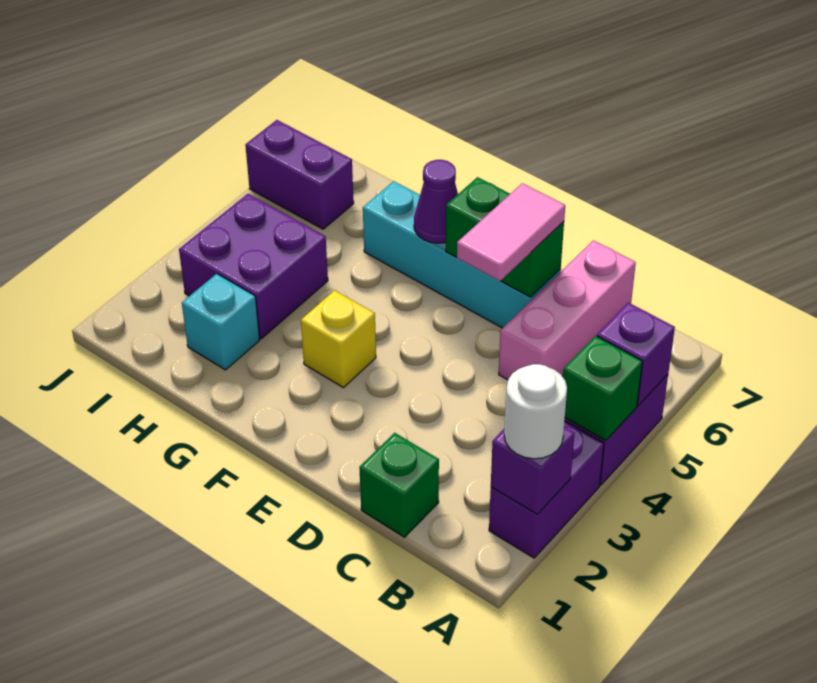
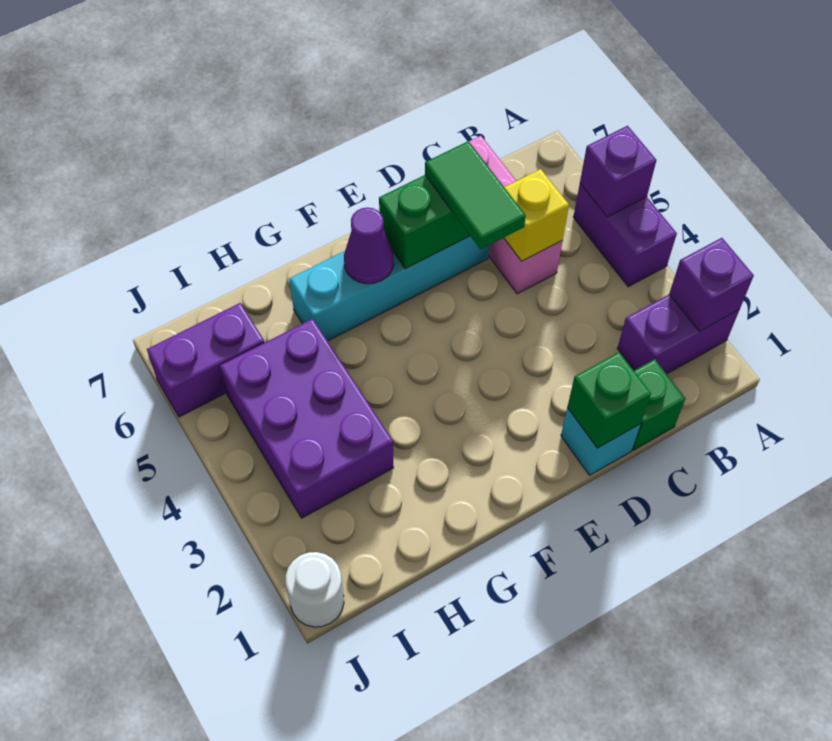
purple brick A2:A3 level 1 -> purple brick A2:B2 level 1
white round brick A2 level 3 -> white round brick J1 level 1
green brick A4 level 2 -> green brick D1 level 2
pink tile D5:D6 level 3 -> green tile D5:D6 level 3
yellow brick F3 level 1 -> yellow brick C5 level 2
cyan brick H2 level 1 -> cyan brick D1 level 1
purple brick H3:I4 level 1 -> purple brick H3:I5 level 1

